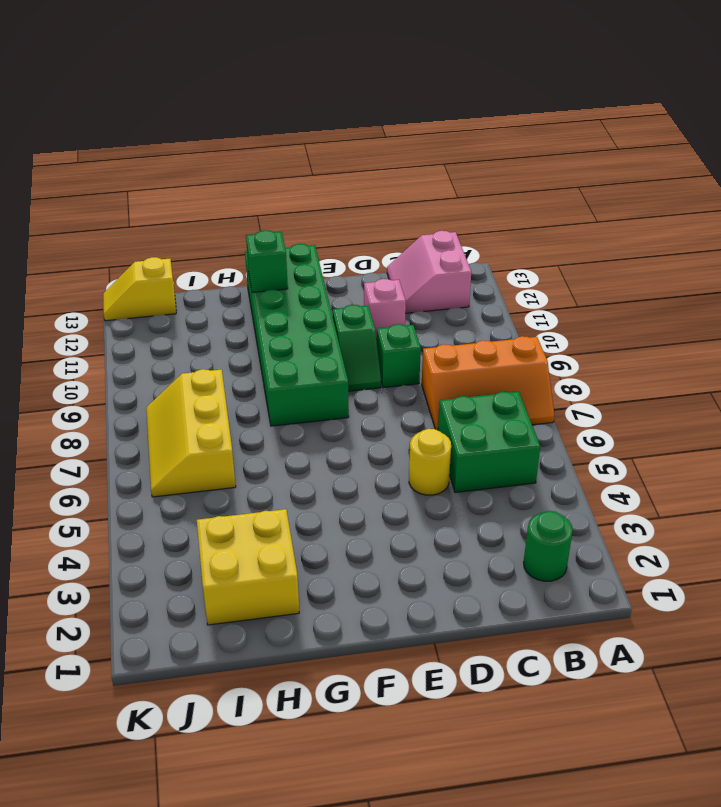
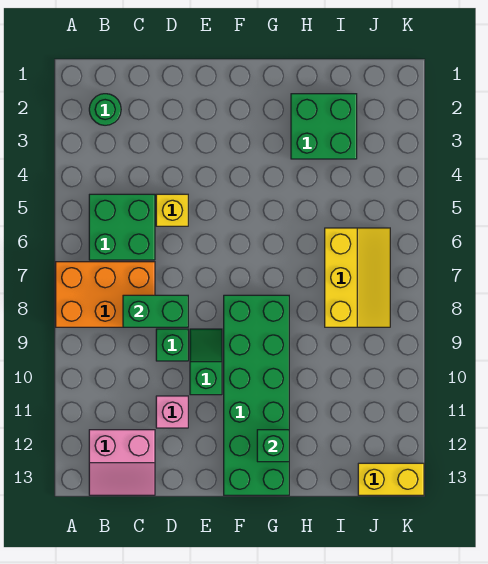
orange slope A7:C8 level 1 top 8 -> orange brick A7:C8 level 1
pink slope B12:C13 level 1 top B -> pink slope B12:C13 level 1 top 12
none -> green brick C8:D8 level 2
yellow round brick D5 level 1 -> yellow brick D5 level 1
yellow brick H2:I3 level 1 -> green brick H2:I3 level 1
yellow slope J13:K13 level 1 top J -> yellow brick J13:K13 level 1

